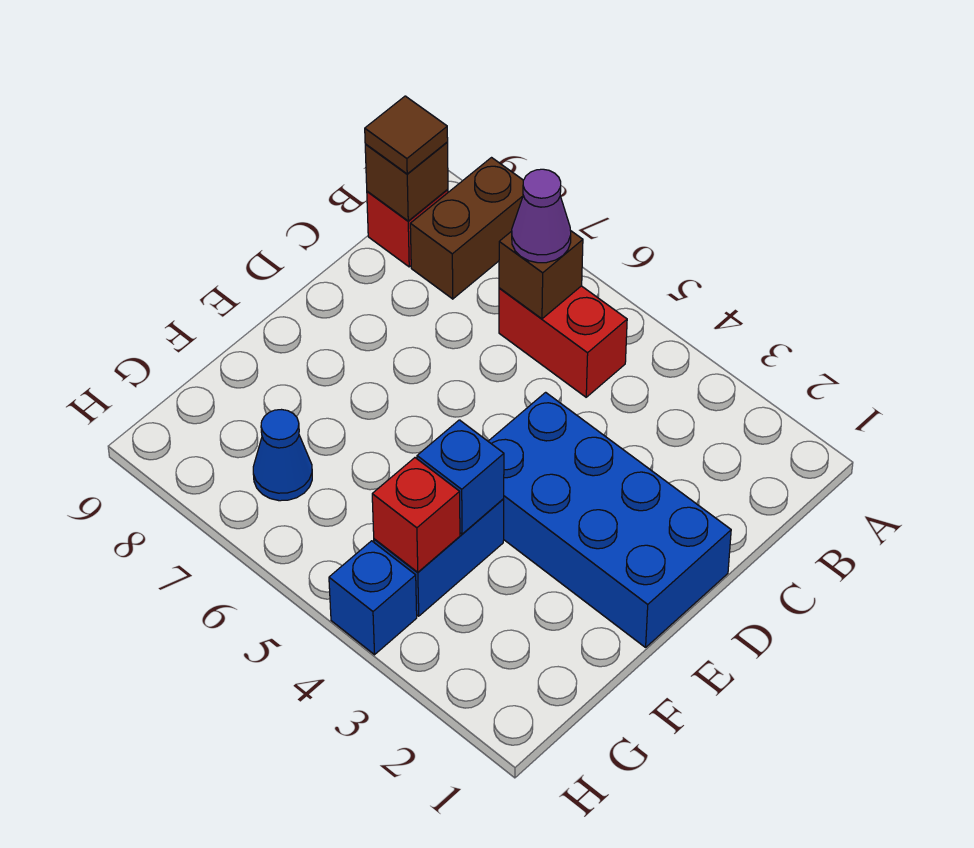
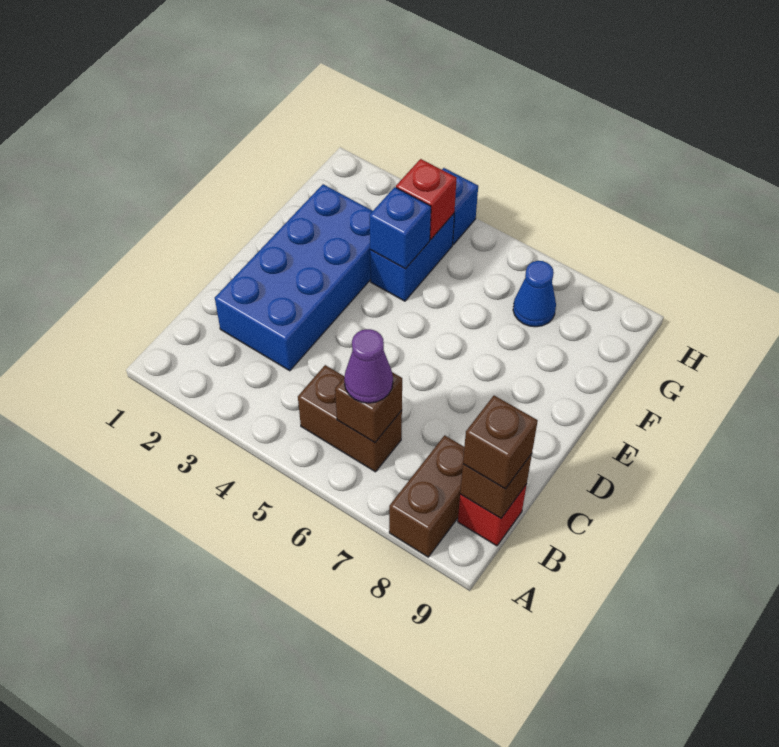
red brick B5:B6 level 1 -> brown brick B5:B6 level 1
brown tile B9 level 3 -> brown brick B9 level 3
blue brick D1:E4 level 1 -> blue brick C2:F3 level 1

